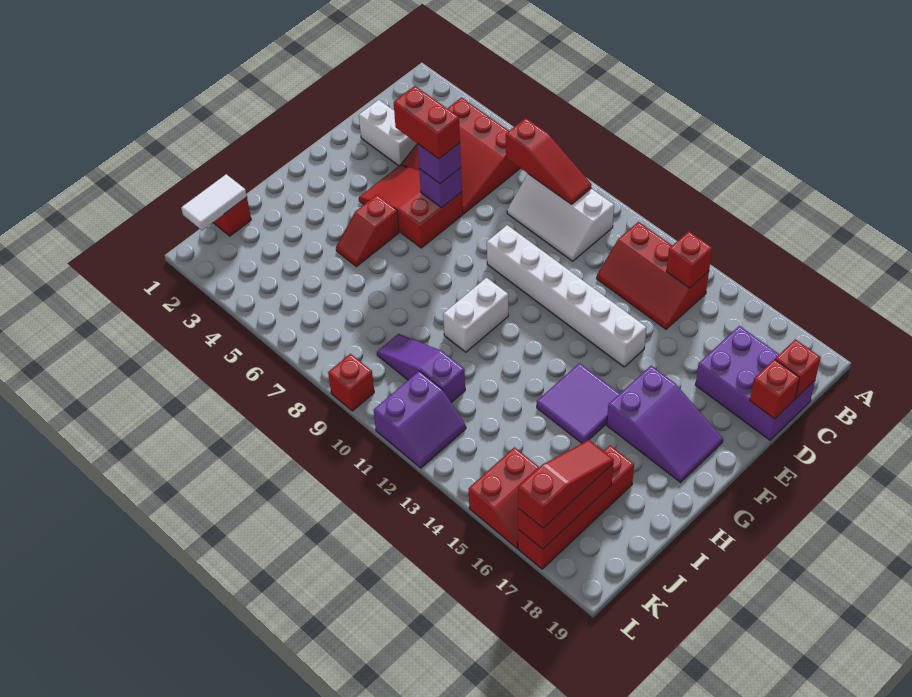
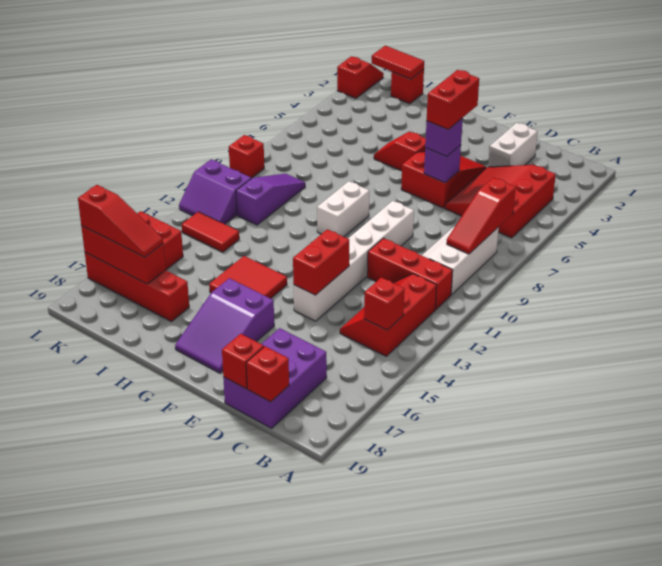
none -> red brick B11:D11 level 1
none -> red brick E13:E14 level 2
white brick G10:H10 level 1 -> white brick G9:G10 level 1
purple tile G14:H15 level 1 -> red tile G14:H15 level 1
white tile J1:K1 level 2 -> red tile J1:K1 level 2
none -> red tile J13:K13 level 1
none -> red slope L1:L2 level 1 top 2

